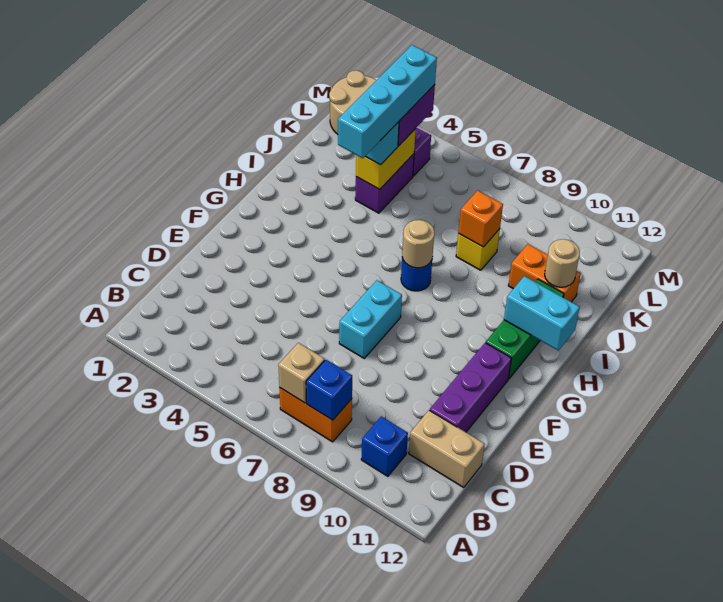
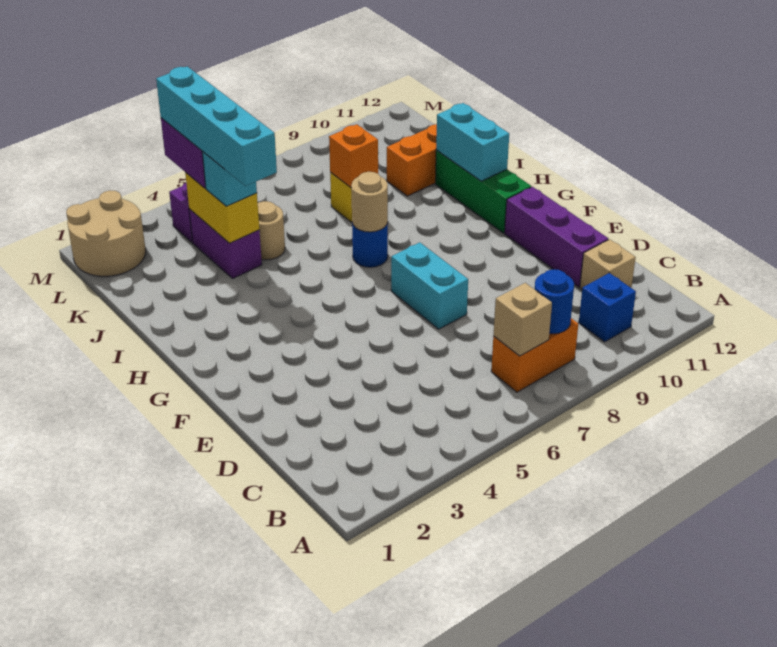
blue brick B8 level 2 -> blue round brick B8 level 2
tan brick C11:C12 level 1 -> tan brick C11 level 1
cyan brick H11:H12 level 2 -> cyan brick H11:I11 level 2
tan round brick J11 level 2 -> tan round brick J5 level 1

